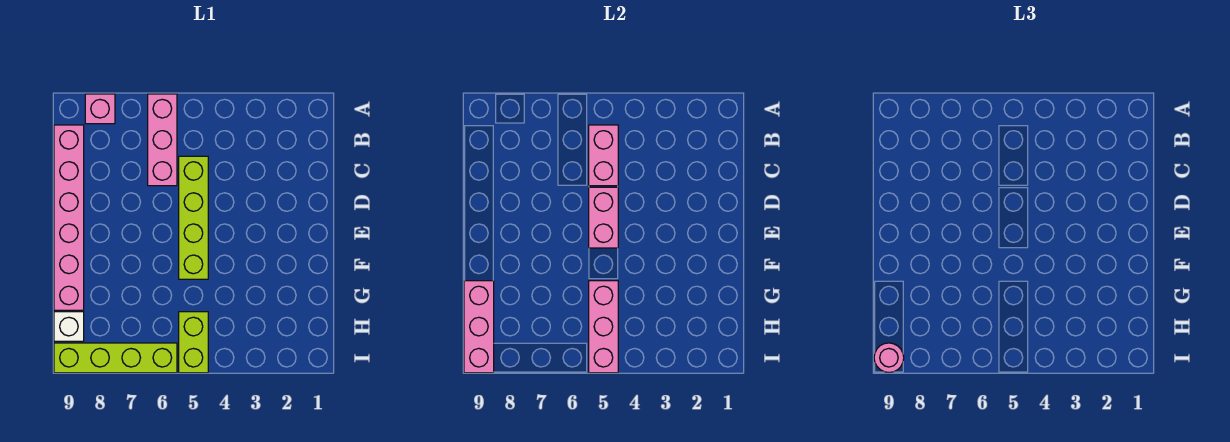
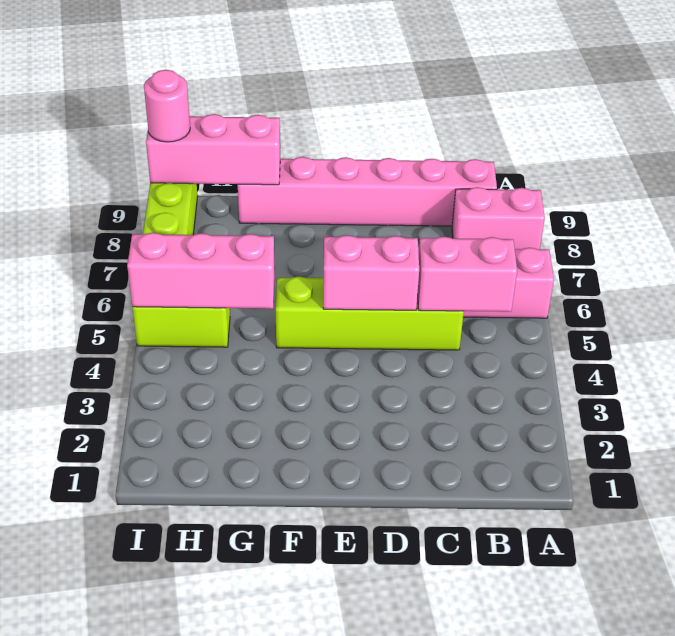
pink brick A8 level 1 -> pink brick A8:B8 level 1
white brick H9 level 1 -> none

